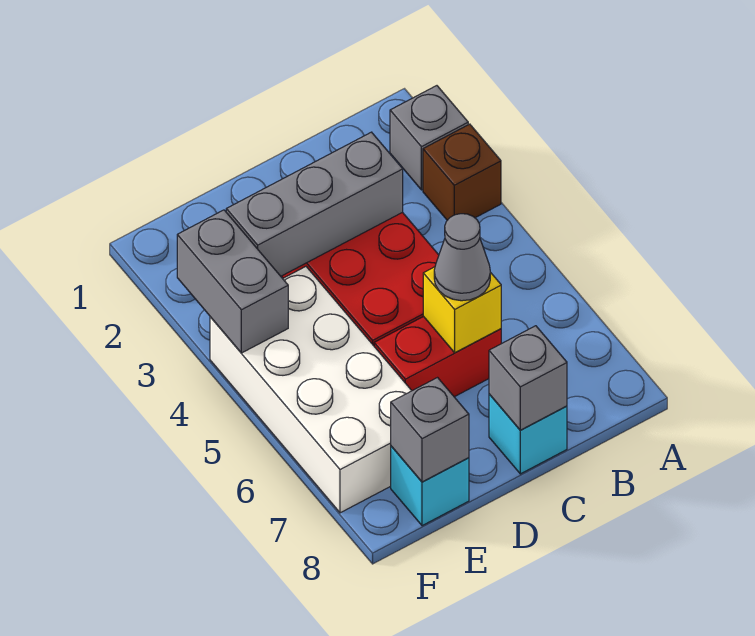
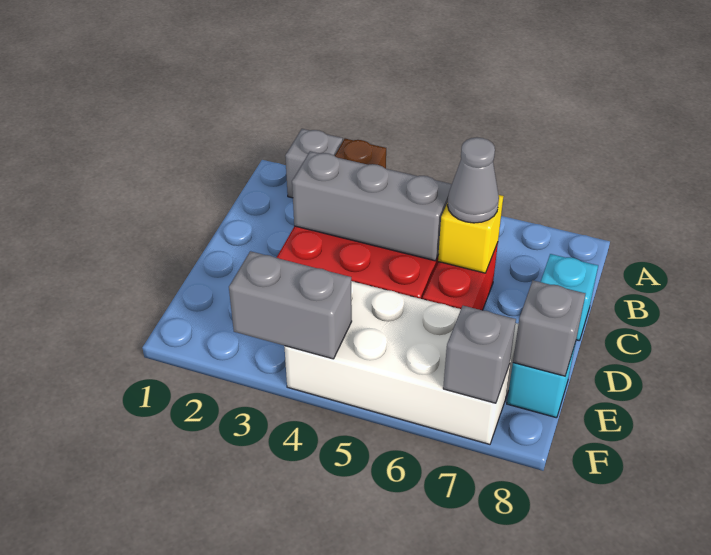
grey brick C3:E3 level 2 -> grey brick C3:C5 level 2
grey brick C8 level 2 -> grey brick F7 level 2

